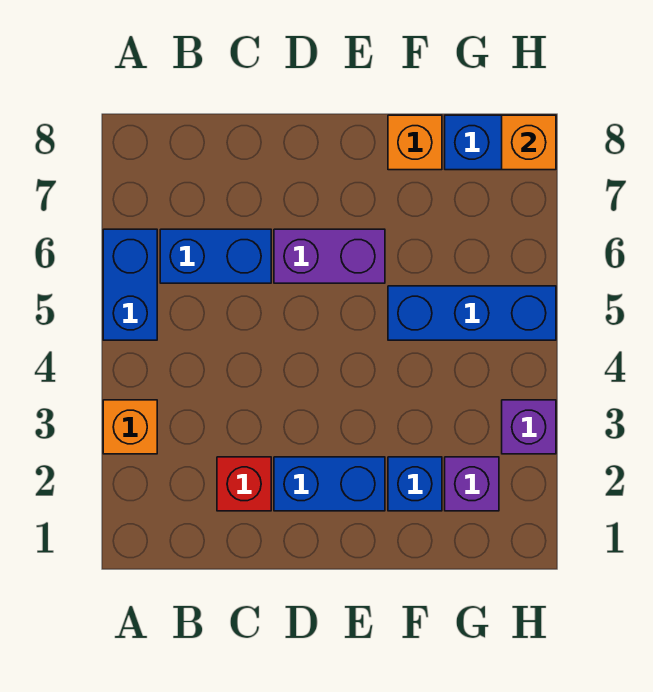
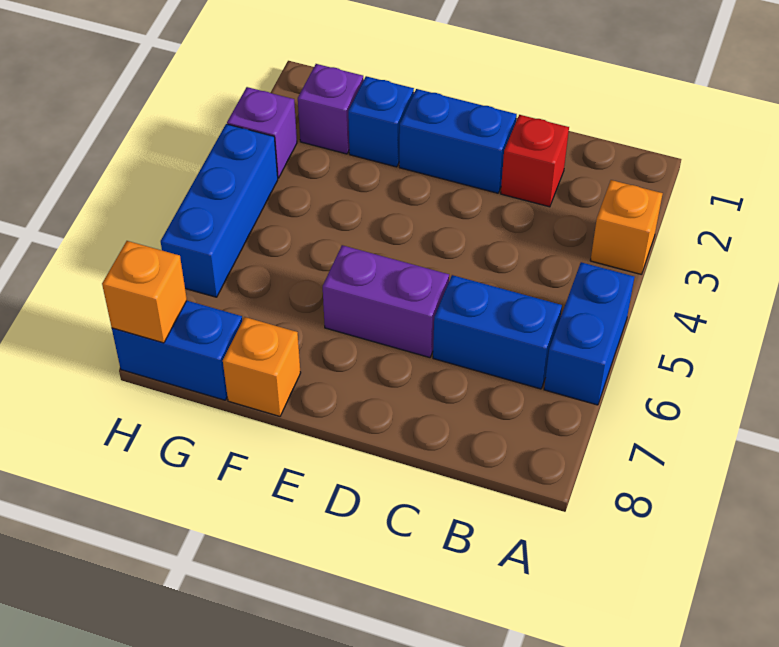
blue brick F5:H5 level 1 -> blue brick H4:H6 level 1

